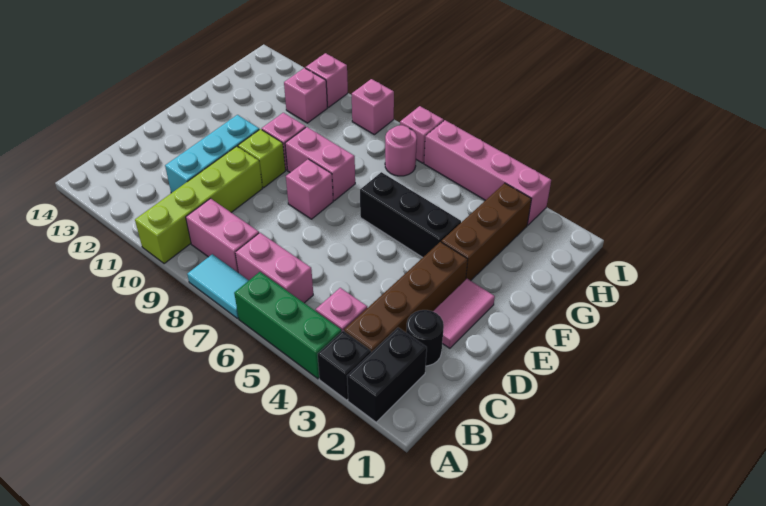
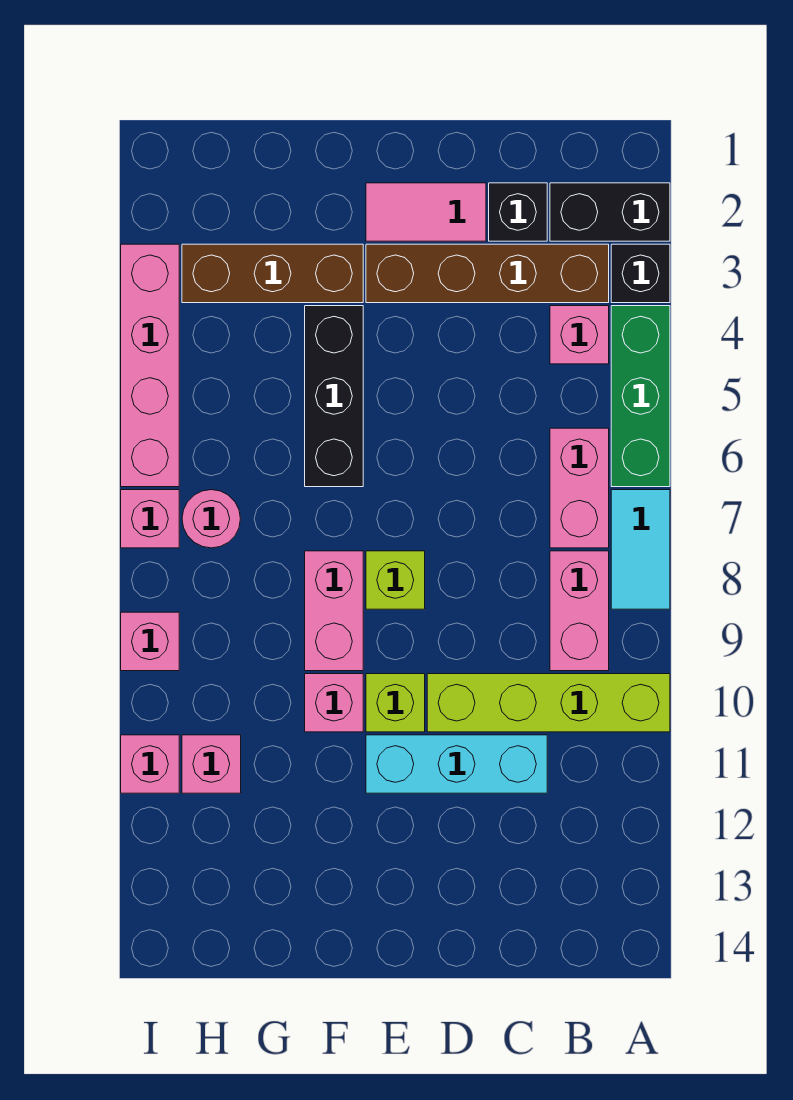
black round brick C2 level 1 -> black brick C2 level 1
pink brick E8 level 1 -> lime brick E8 level 1

